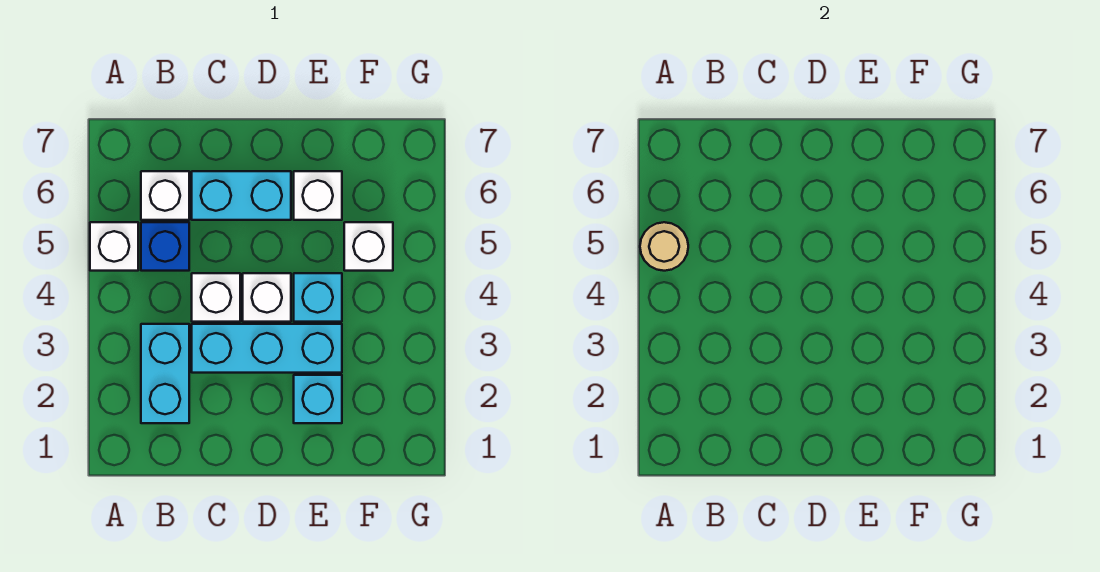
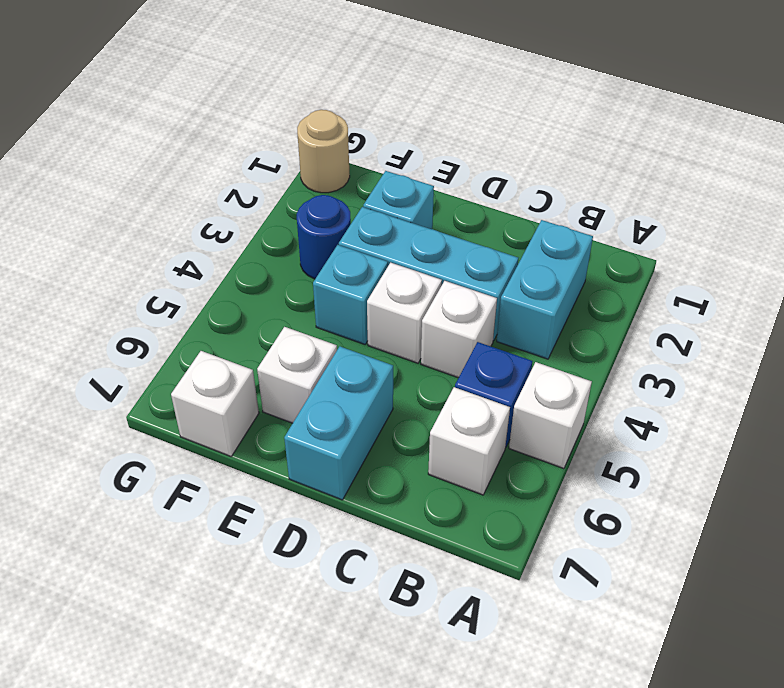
tan round brick A5 level 2 -> tan round brick G1 level 1
cyan brick C6:D6 level 1 -> cyan brick D6:D7 level 1
none -> blue round brick F3 level 1
white brick F5 level 1 -> white brick F7 level 1

